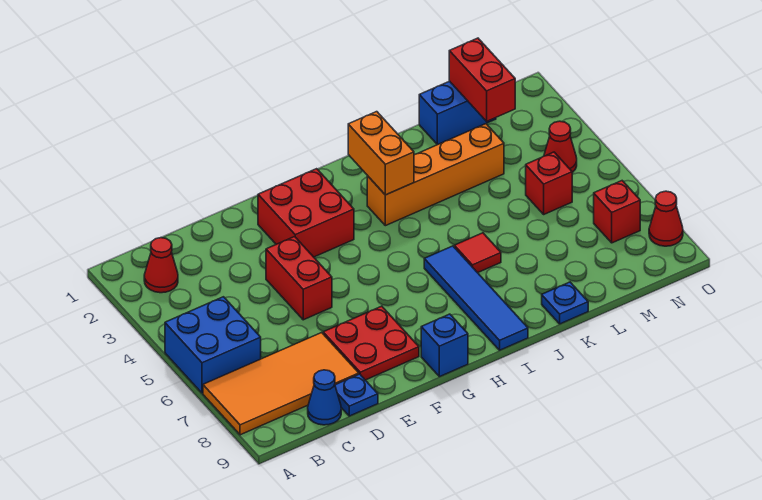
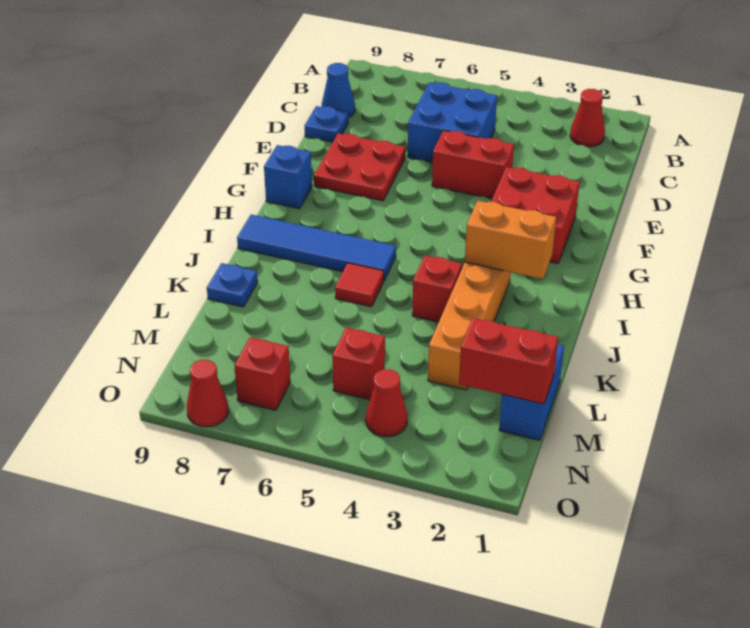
blue brick A5:B6 level 1 -> blue brick C5:D6 level 1
orange tile A7:D8 level 1 -> none
none -> red brick J4 level 1

